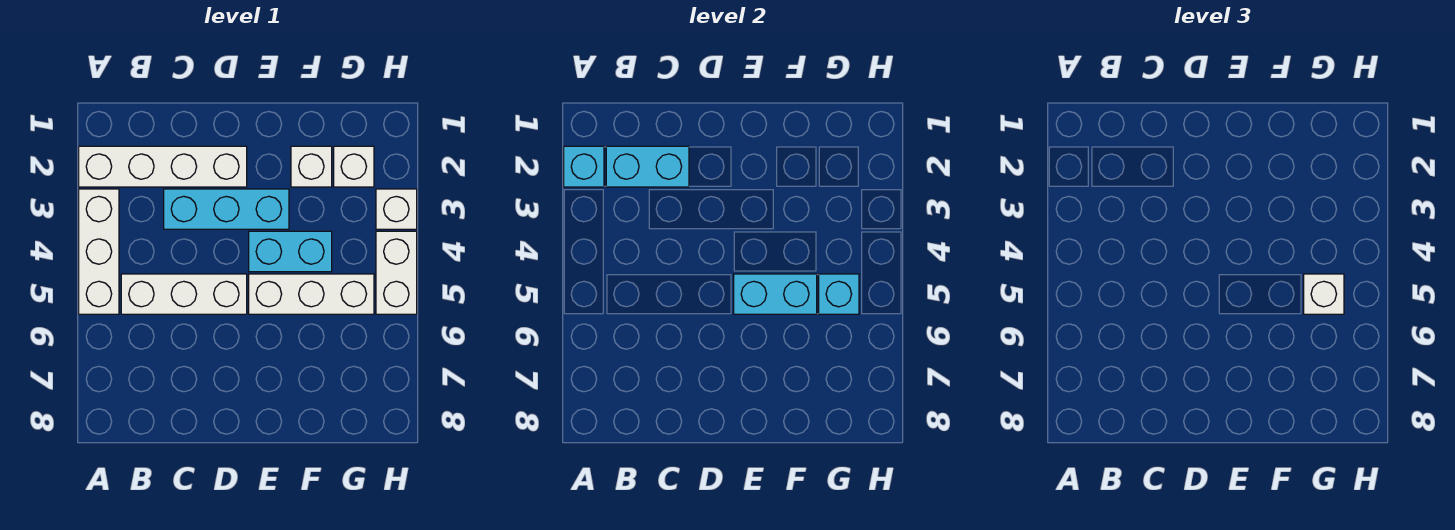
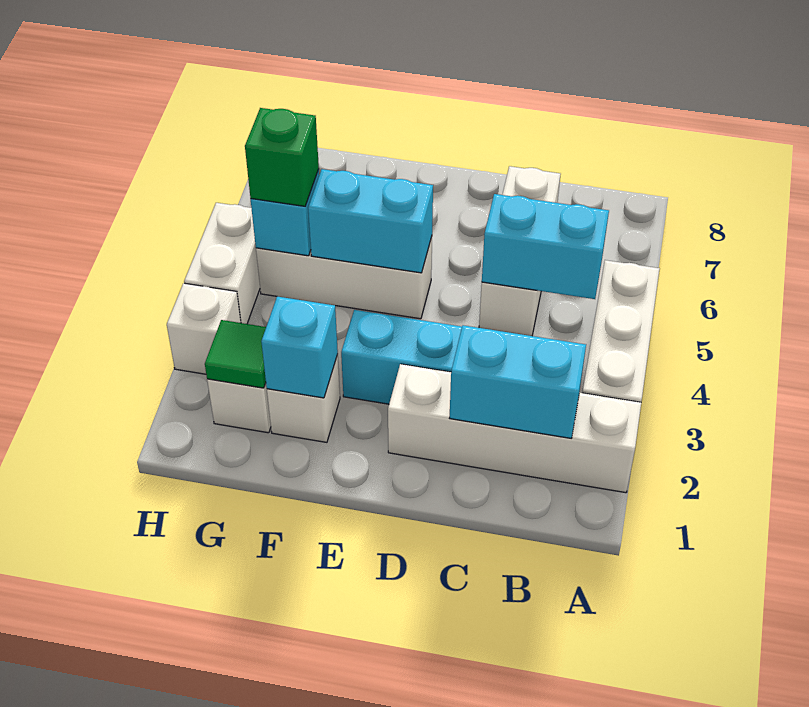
cyan brick A2 level 2 -> cyan brick F2 level 2
white brick B5:D5 level 1 -> white brick C5:C7 level 1
cyan brick E4:F4 level 1 -> cyan brick B5:C5 level 2
none -> green tile G2 level 2
white brick G5 level 3 -> green brick G5 level 3

